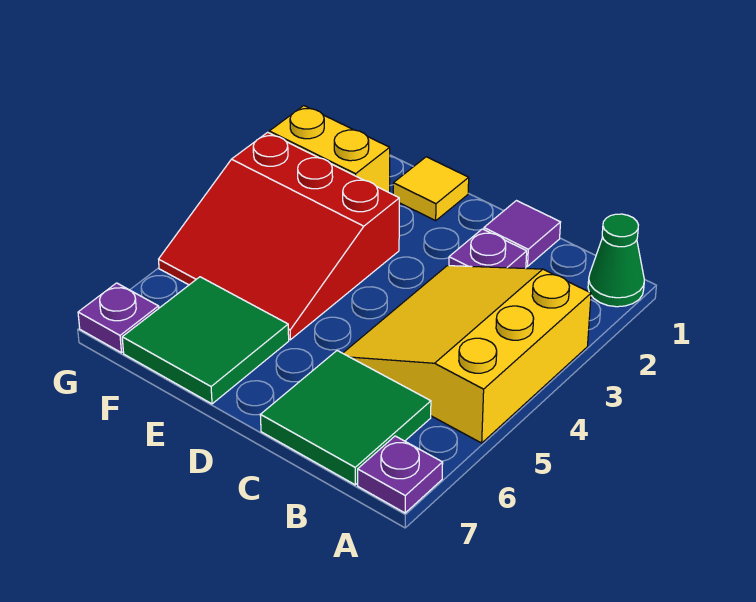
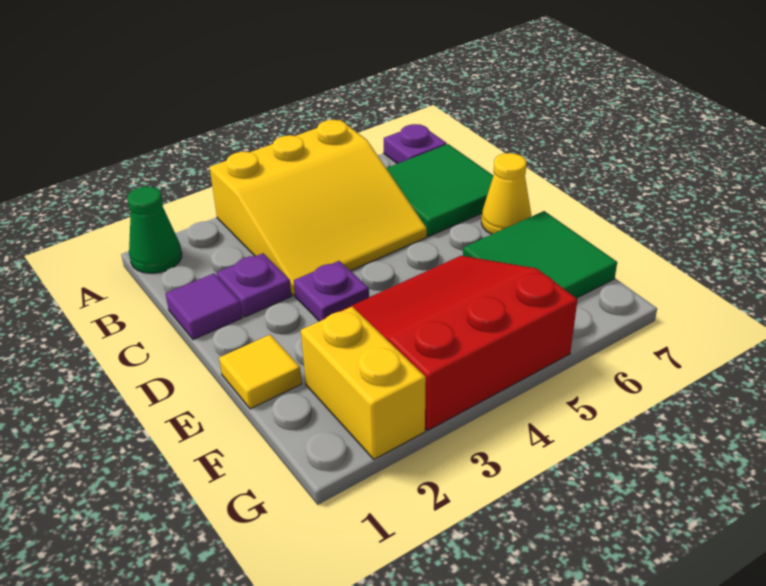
none -> yellow cone D7 level 1
red slope E3:G5 level 1 top 3 -> red slope E3:G5 level 1 top G
purple plate G7 level 1 -> purple plate D3 level 1

